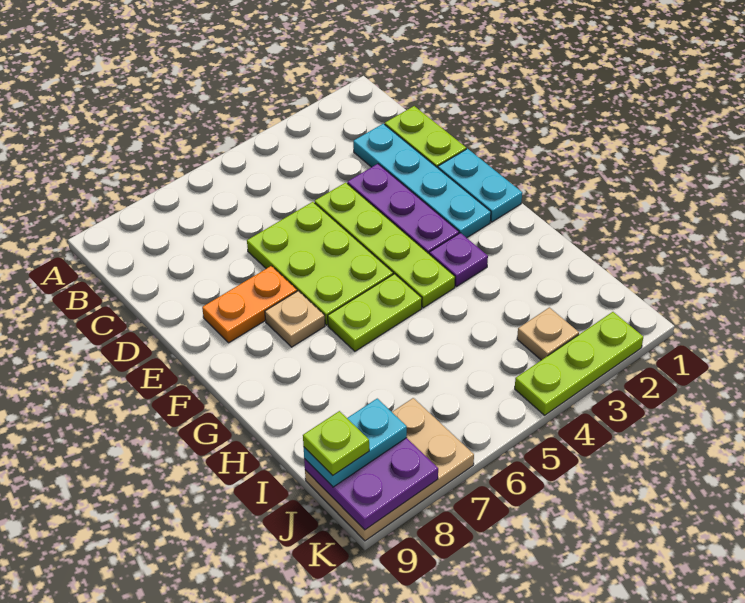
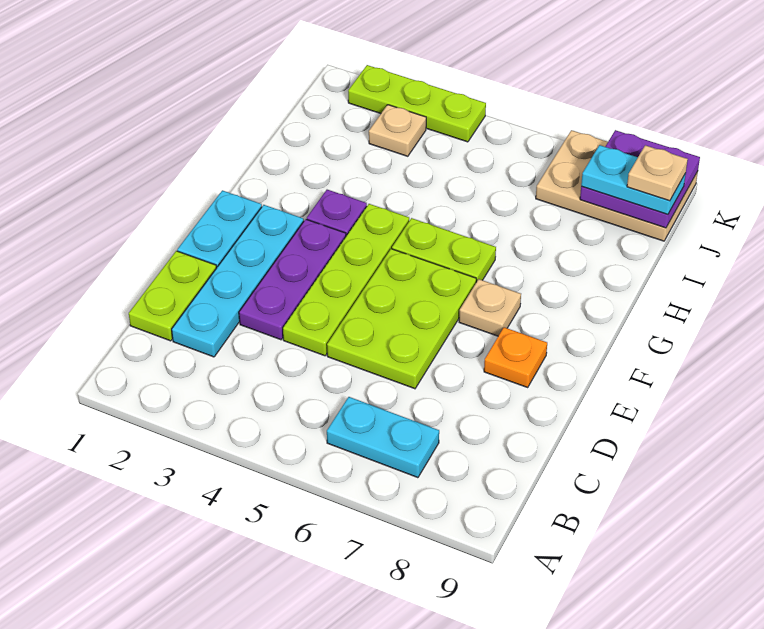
none -> cyan plate B6:B7 level 1
orange plate E7:E8 level 1 -> orange plate E8 level 1
lime plate J9 level 4 -> tan plate J9 level 4

